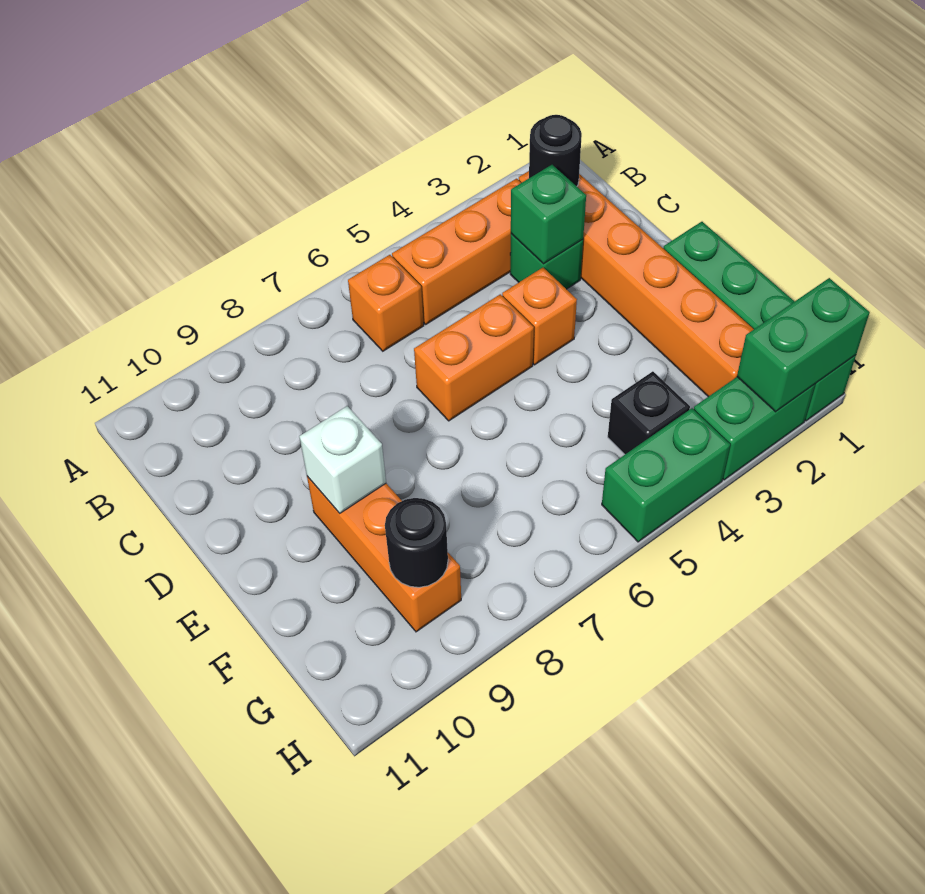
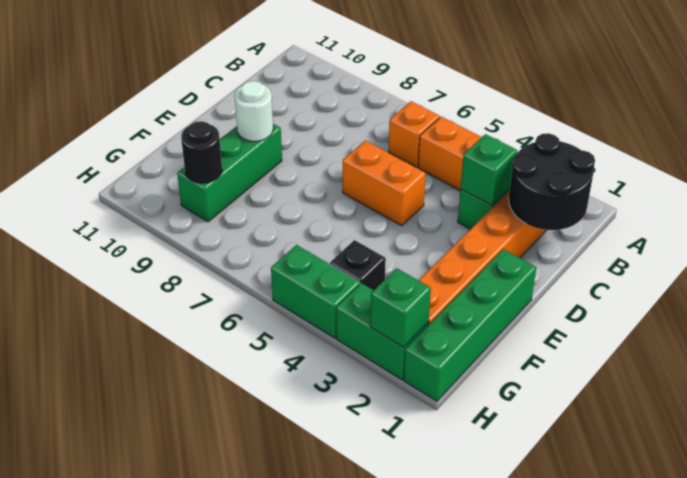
black round brick B2 level 2 -> black round brick B1:C2 level 2
orange brick D4 level 1 -> none
orange brick E9:G9 level 1 -> green brick E9:G9 level 1
white brick E9 level 2 -> white round brick E9 level 2
green brick H1:H2 level 2 -> green brick H2 level 2

